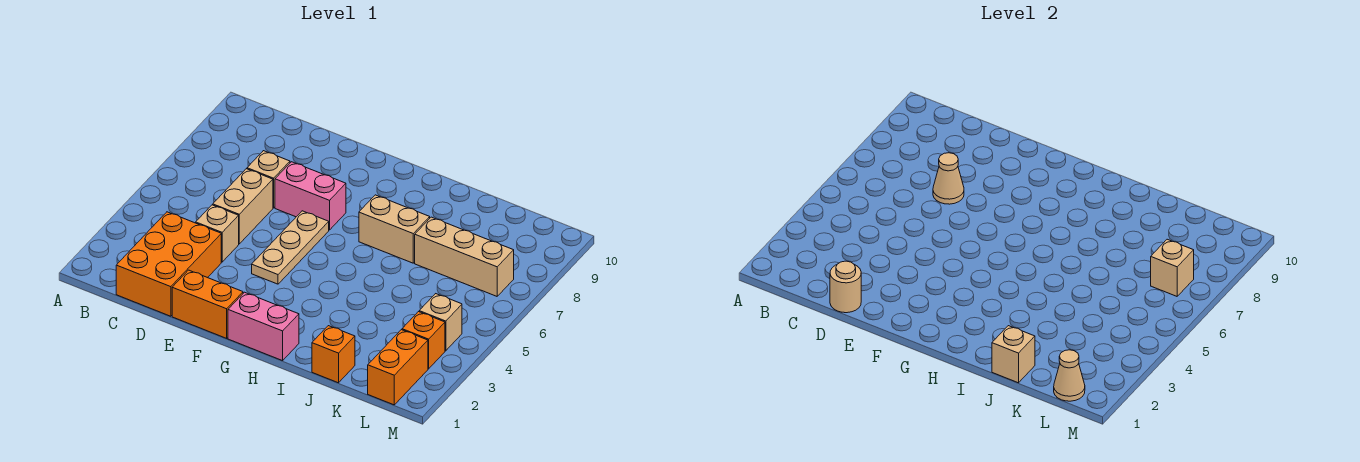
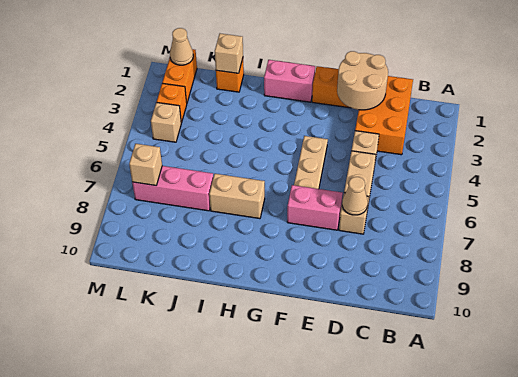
tan round brick D1 level 2 -> tan round brick D1:E2 level 2
tan brick J7:L7 level 1 -> pink brick J7:L7 level 1

